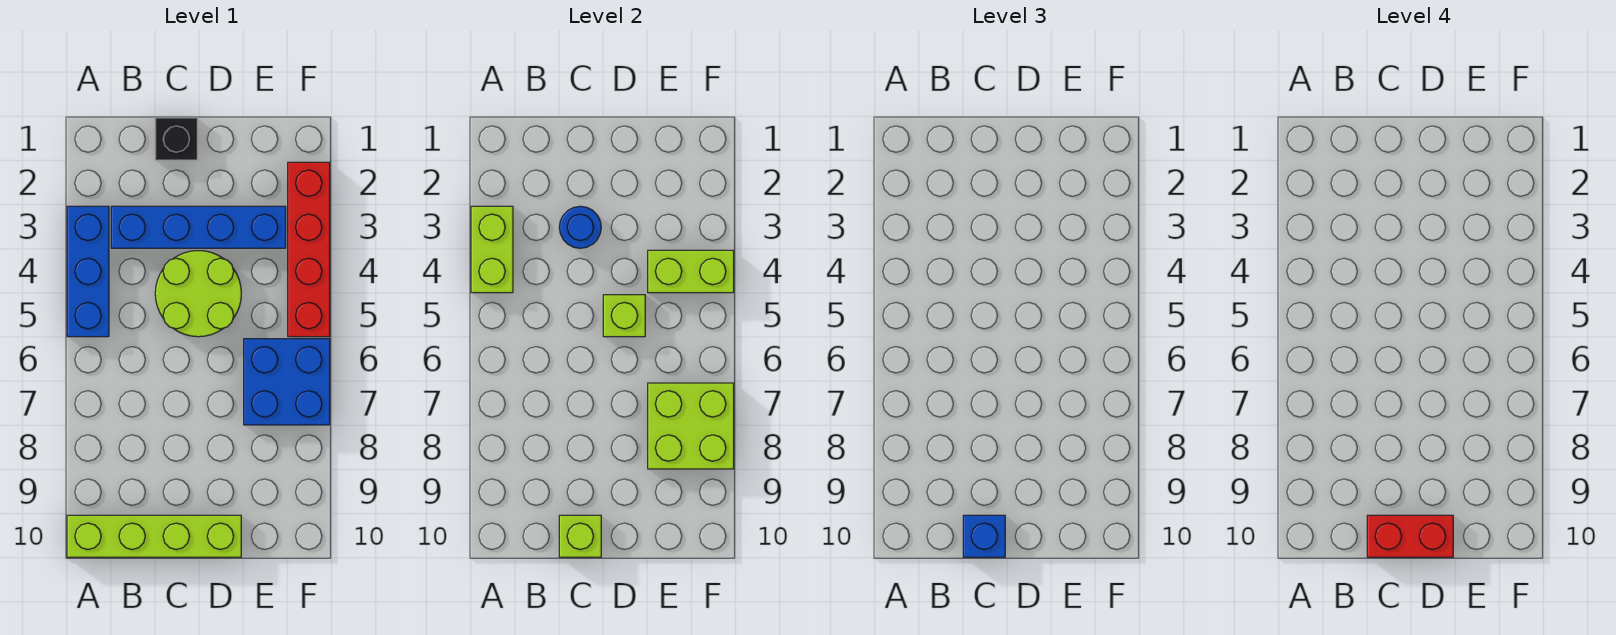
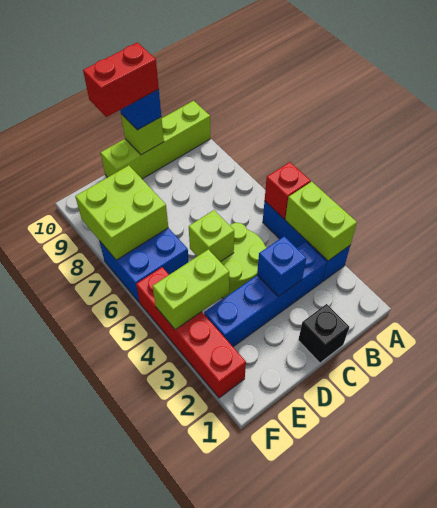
none -> red brick A5 level 2
blue round brick C3 level 2 -> blue brick C3 level 2

